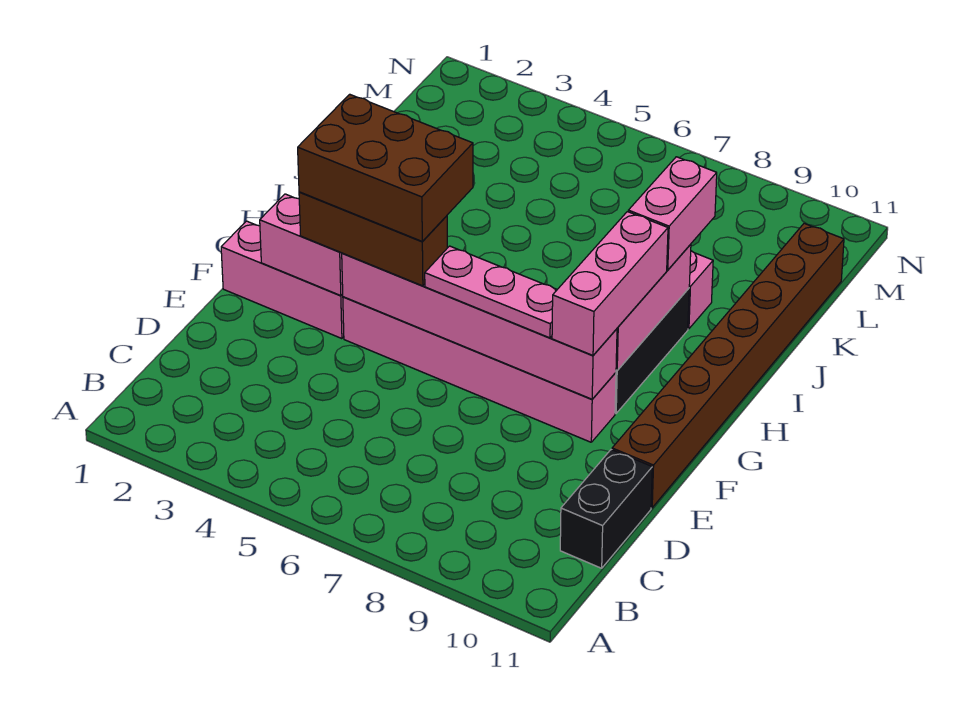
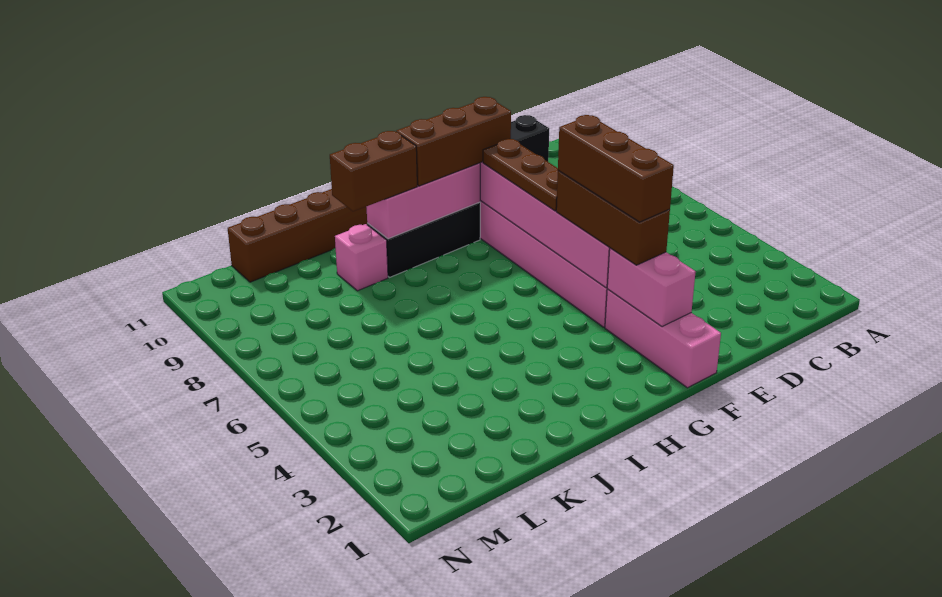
brown brick F3:G5 level 4 -> brown brick F3:F5 level 4
pink plate F6:F8 level 3 -> brown plate F6:F8 level 3
pink brick F9:H9 level 3 -> brown brick F9:H9 level 3
pink brick I9:J9 level 3 -> brown brick I9:J9 level 3

